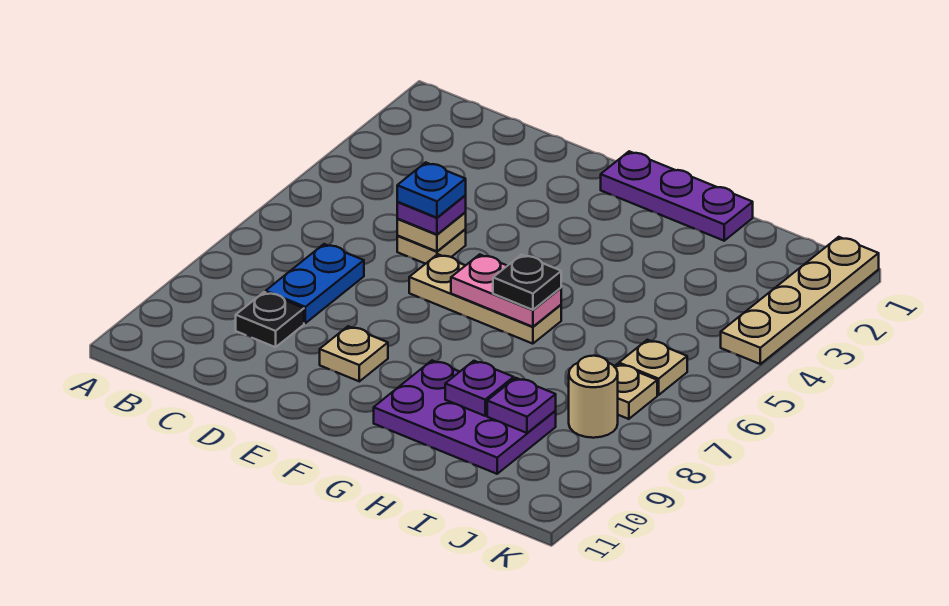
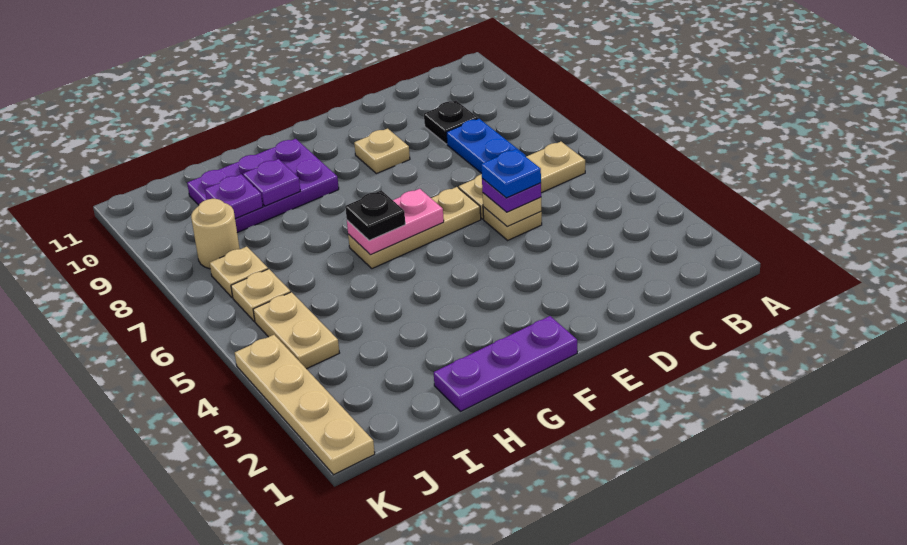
none -> tan plate B6:D6 level 1
none -> tan plate J4:J5 level 1

